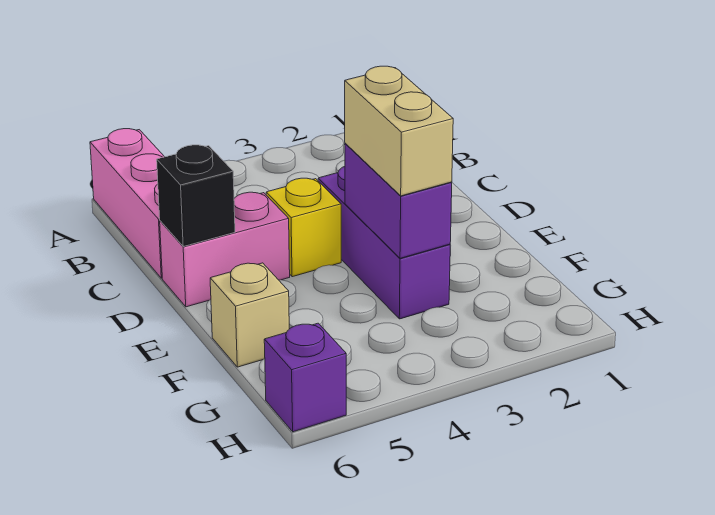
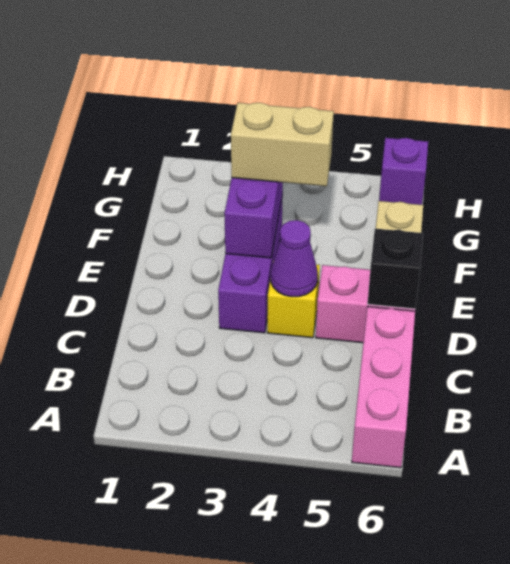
none -> purple cone D4 level 2
tan brick E3:F3 level 3 -> tan brick F3:F4 level 3

